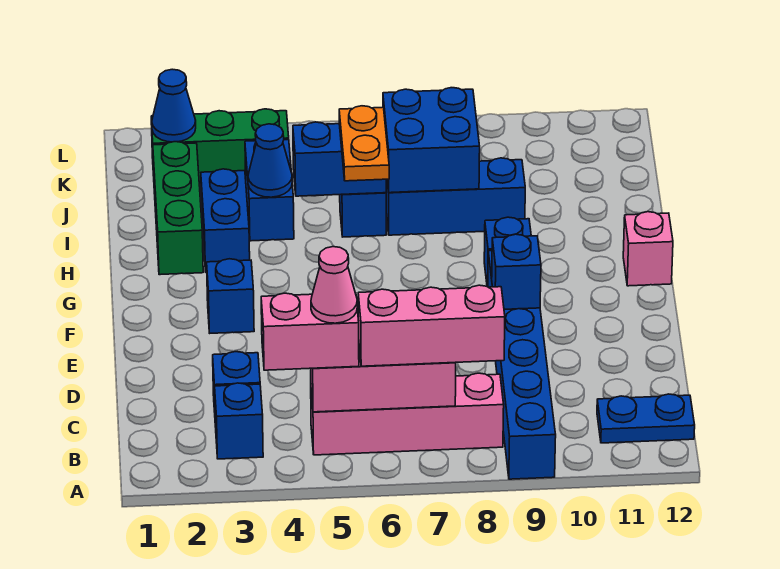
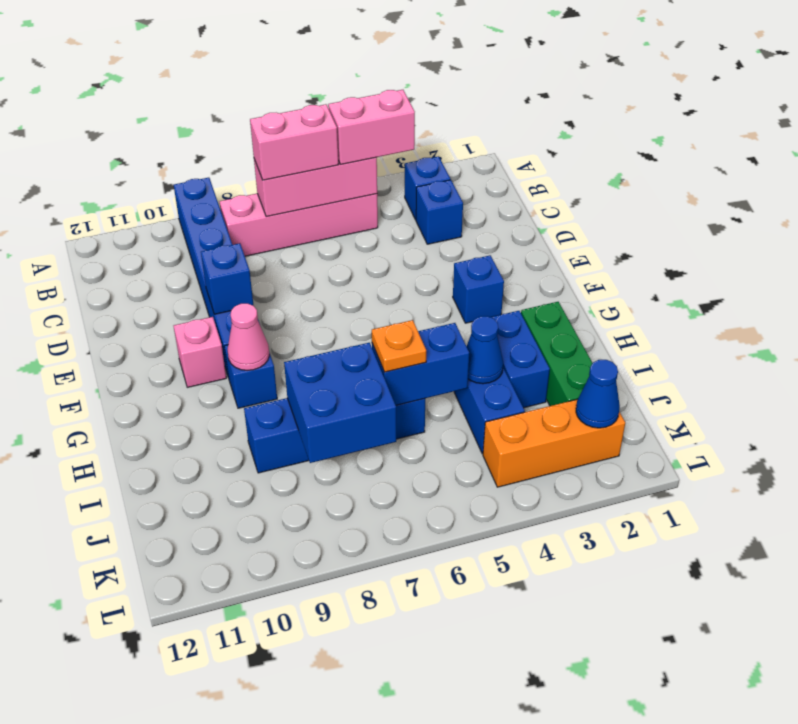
pink cone B5 level 4 -> pink cone G9 level 2
pink brick B6:B8 level 3 -> pink brick B6:B7 level 3
blue plate B11:B12 level 1 -> none
pink brick G12 level 1 -> pink brick F10 level 1
orange plate H6:I6 level 3 -> orange plate I6 level 3
green brick K2:K4 level 1 -> orange brick K2:K4 level 1

